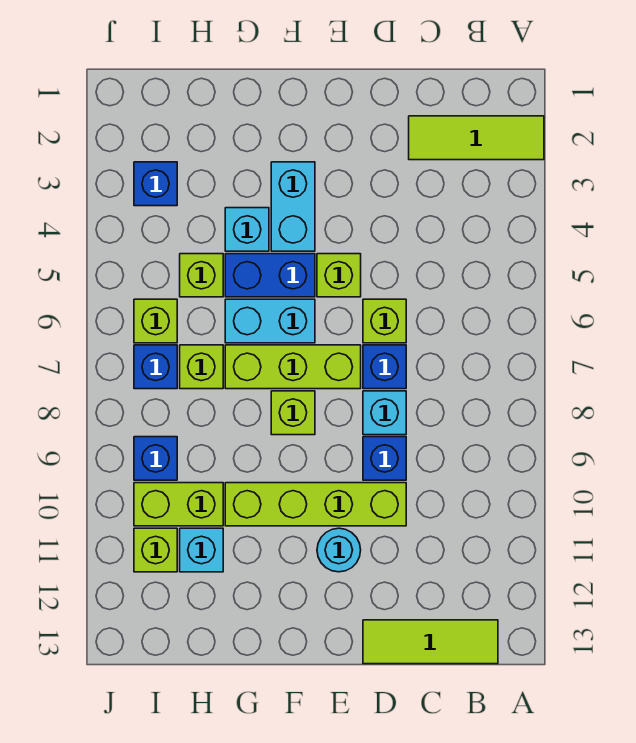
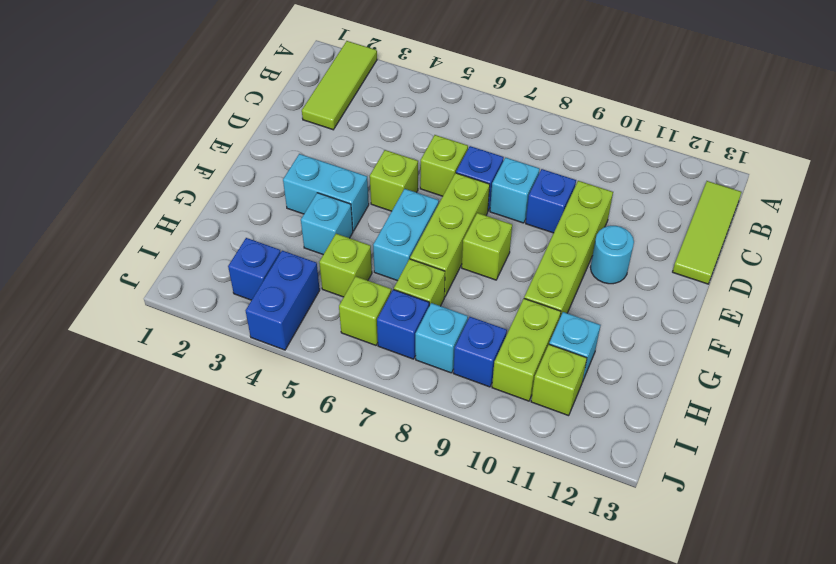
blue brick F5:G5 level 1 -> blue brick I4:J4 level 1
none -> cyan brick I8 level 1

